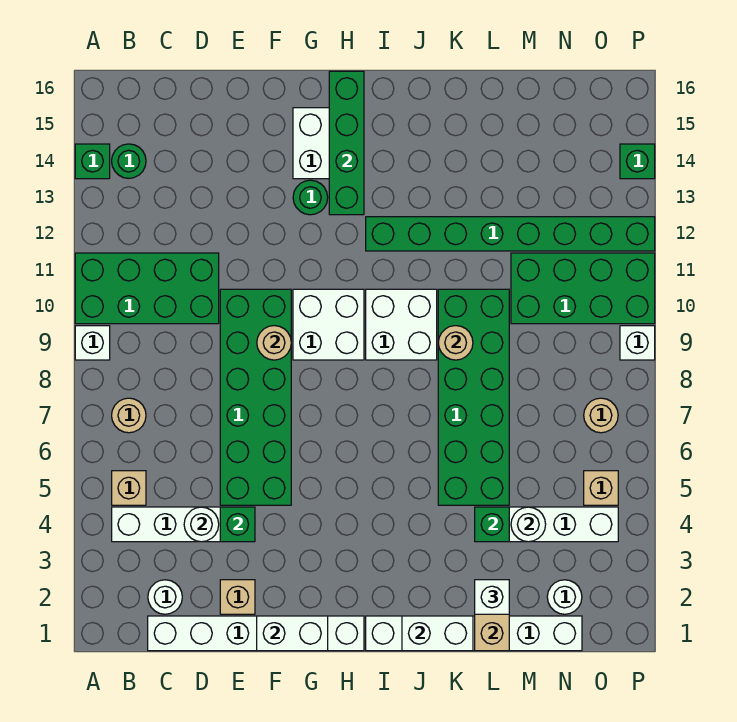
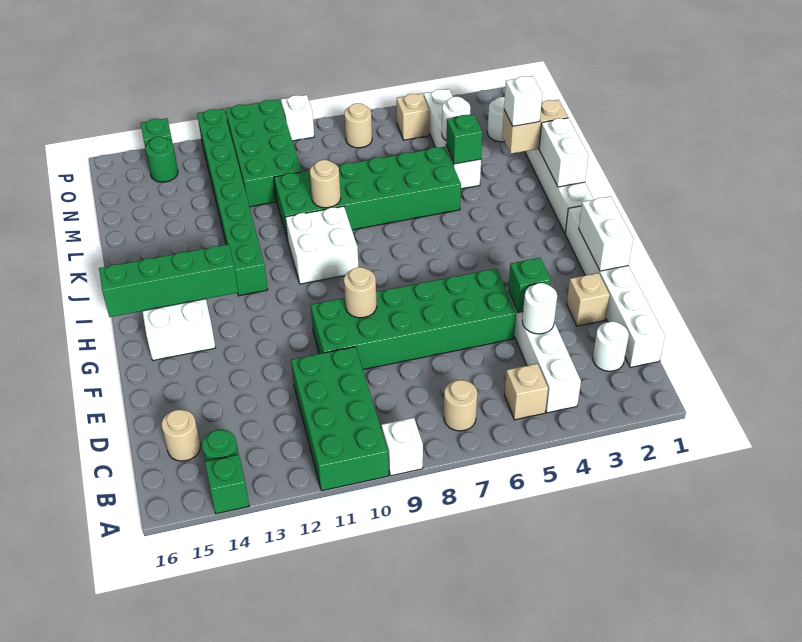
none -> tan round brick C15 level 1
white brick G9:H10 level 1 -> none
green round brick G13 level 1 -> green round brick O14 level 1

